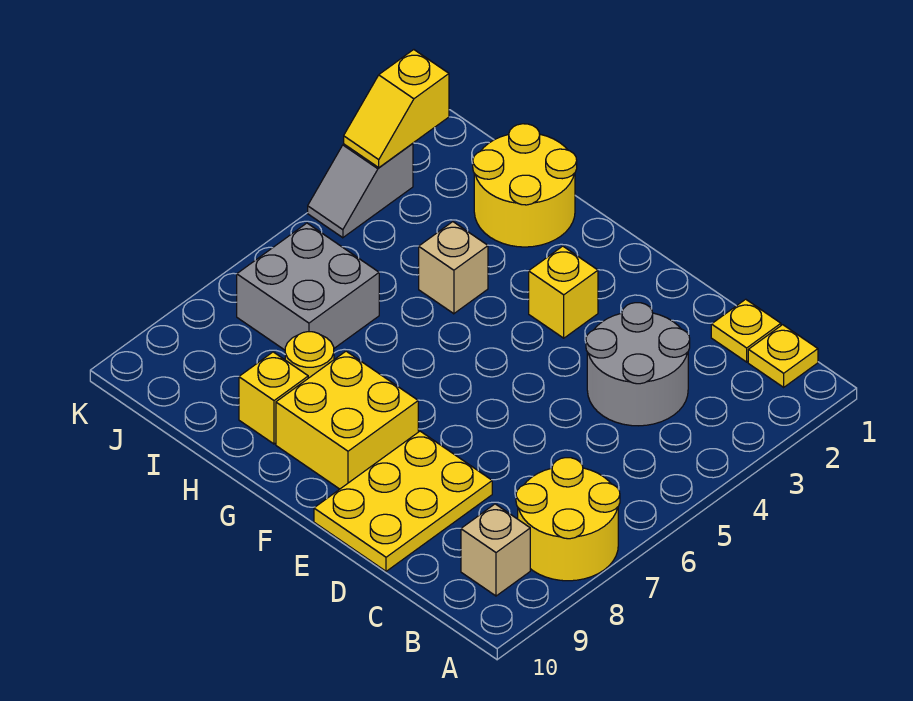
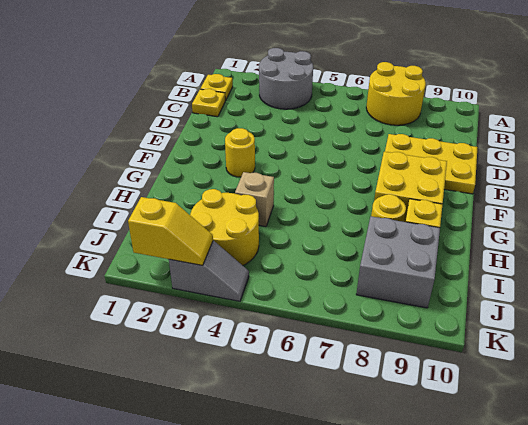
tan brick B9 level 1 -> none
grey round brick C3:D4 level 1 -> grey round brick A3:B4 level 1
yellow brick F3 level 1 -> yellow round brick F3 level 1
yellow round brick H1:I2 level 1 -> yellow round brick I3:J4 level 1
grey brick I6:J7 level 1 -> grey brick I8:J9 level 1

